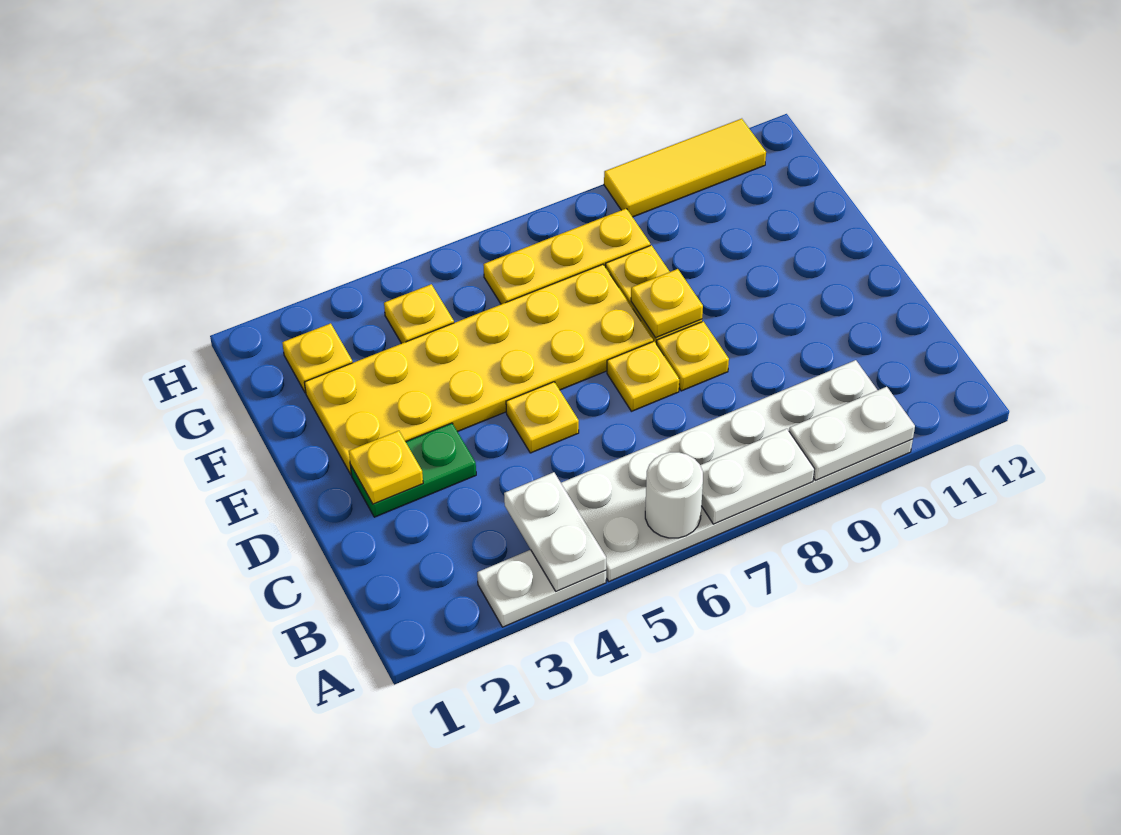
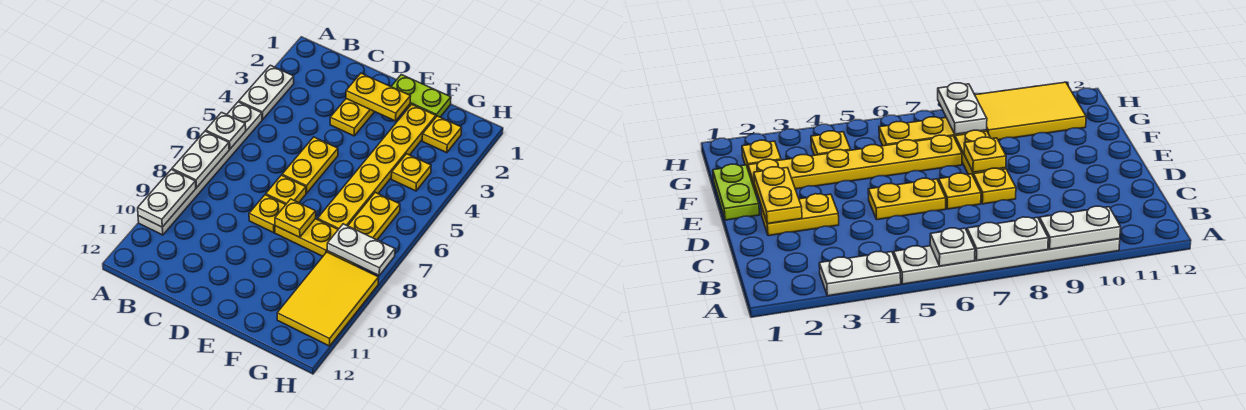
white plate A4:B4 level 2 -> white plate G8:H8 level 2
white plate A5:B10 level 1 -> white plate A5:A10 level 1
white round brick A6 level 2 -> white plate A6 level 2
green plate D2:D3 level 1 -> yellow plate D2:D3 level 1
yellow plate D2 level 2 -> yellow plate D2:E2 level 2
yellow plate D5 level 1 -> yellow plate D5:D6 level 1
none -> lime plate E1:F1 level 1
yellow plate E2:F7 level 1 -> yellow plate F2:F7 level 1
yellow tile H9:H11 level 1 -> yellow tile G9:H11 level 1

